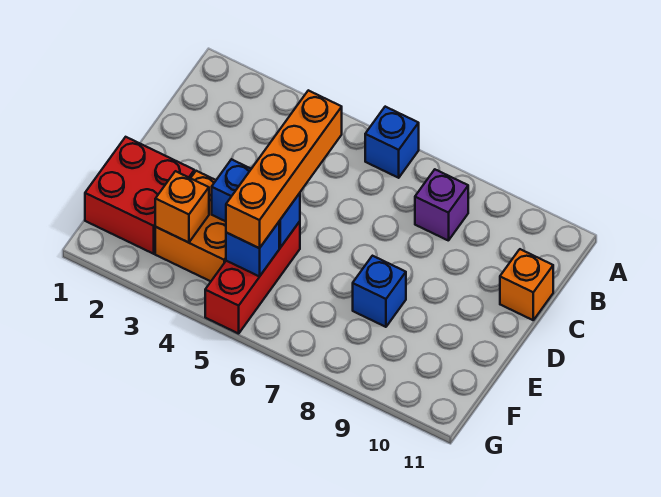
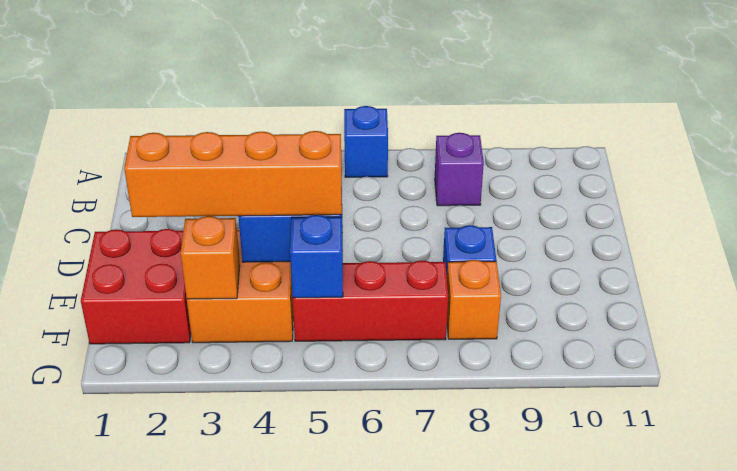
orange brick C5:F5 level 3 -> orange brick E2:E5 level 3
orange brick C11 level 1 -> orange brick F8 level 1
red brick E5:G5 level 1 -> red brick F5:F7 level 1

